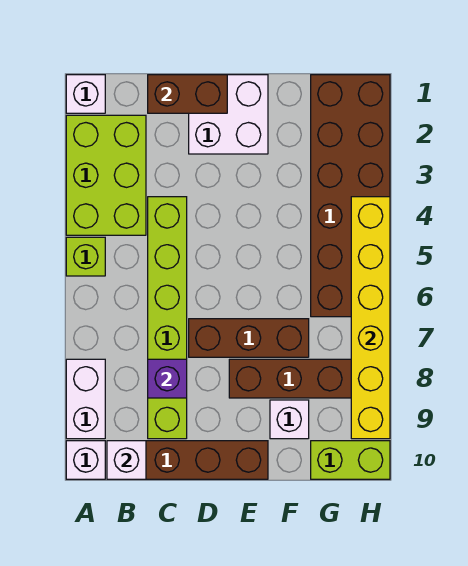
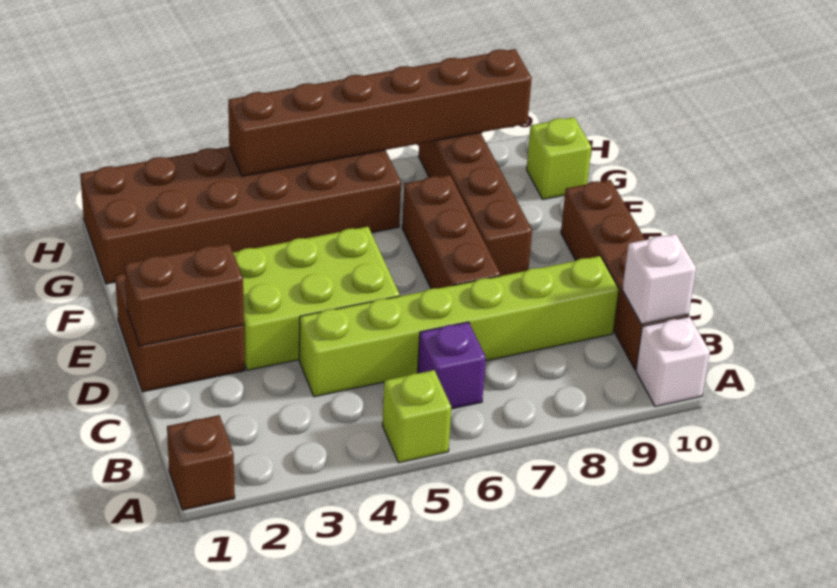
white brick A1 level 1 -> brown brick A1 level 1
lime brick A2:B4 level 1 -> lime brick D3:E5 level 1
white brick A8:A9 level 1 -> none
brown brick C1:D1 level 2 -> brown brick D1:D2 level 2
purple brick C8 level 2 -> purple brick B6 level 1
white brick D1:E2 level 1 -> brown brick D1:E2 level 1
white brick F9 level 1 -> none
lime brick G10:H10 level 1 -> lime brick G10 level 1
yellow brick H4:H9 level 2 -> brown brick H4:H9 level 2

